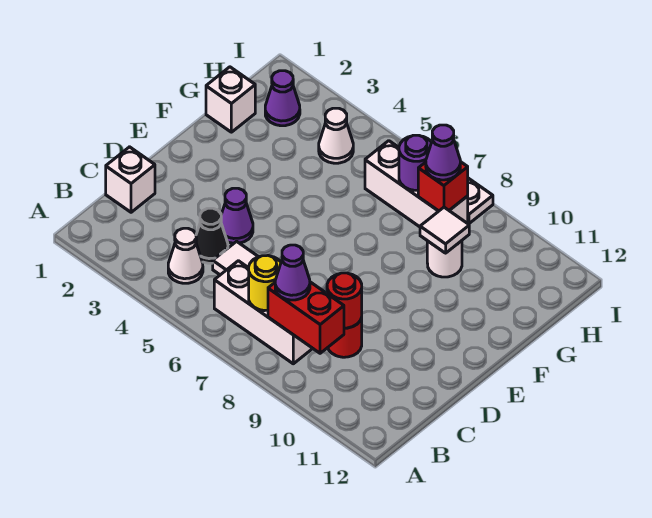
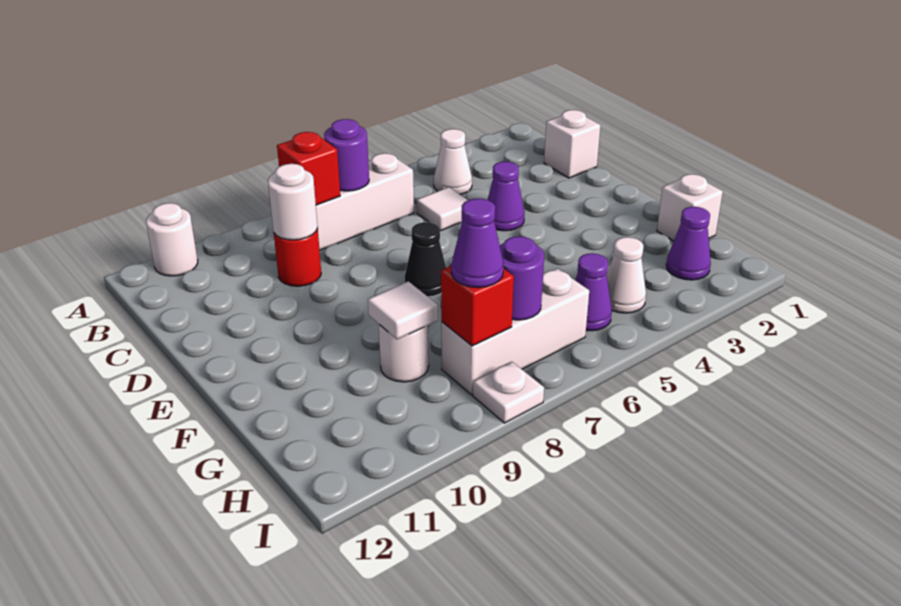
none -> white round brick A11 level 1
yellow round brick B7 level 2 -> purple round brick B7 level 2
red brick B8:B9 level 2 -> red brick B8 level 2
purple cone B8 level 3 -> purple cone H5 level 1
black cone C4 level 1 -> black cone E7 level 1
red round brick C9 level 2 -> white round brick C9 level 2

